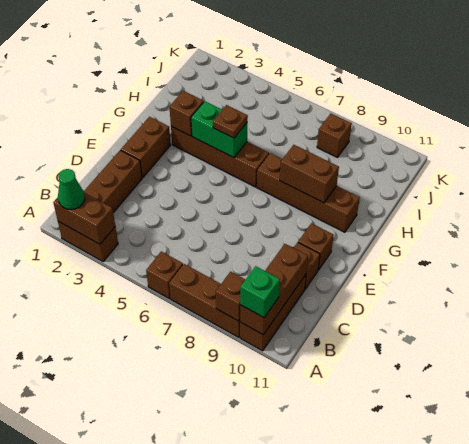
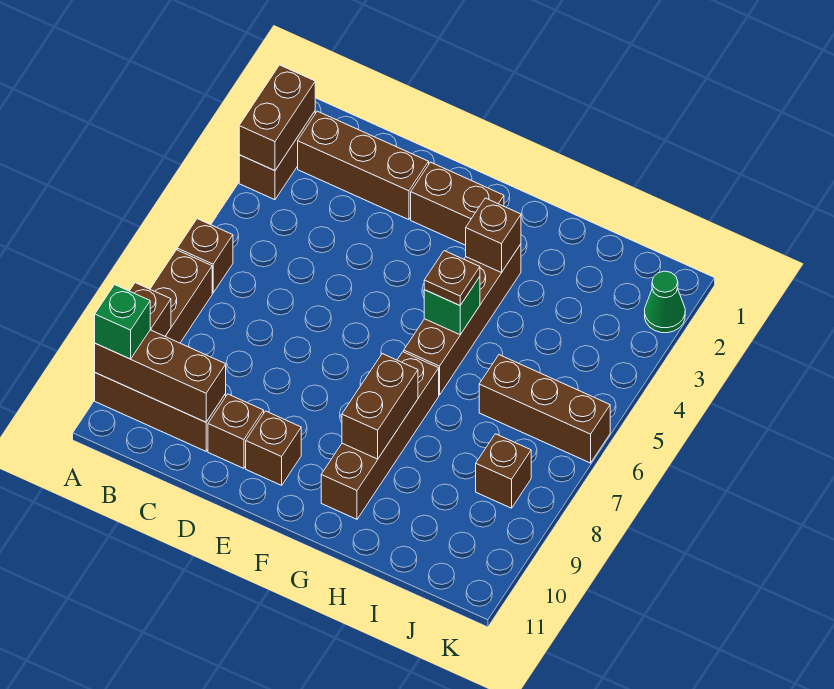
green cone A2 level 3 -> green cone K2 level 1
green brick G4:G5 level 2 -> green brick G5 level 2
none -> brown brick I6:K6 level 1

